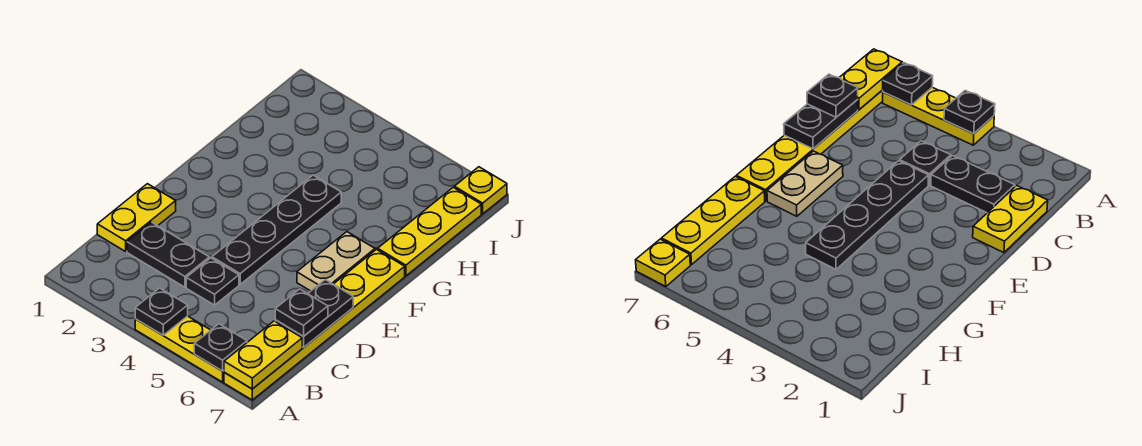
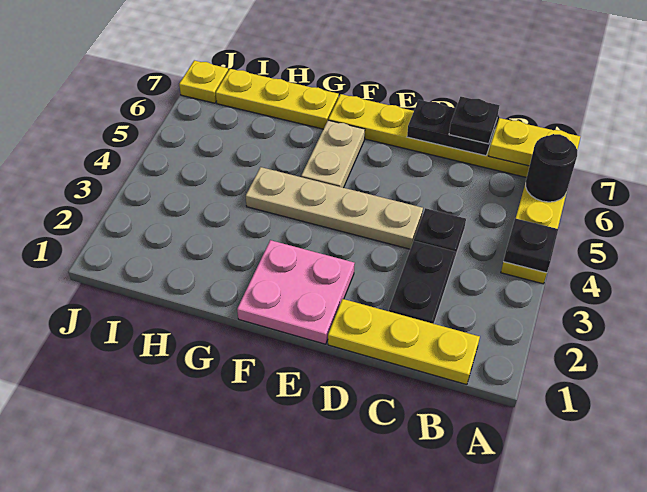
black plate A6 level 2 -> black round brick A6 level 2
yellow plate C1:D1 level 1 -> yellow plate B1:D1 level 1
black plate D4:G4 level 1 -> tan plate D4:G4 level 1
none -> pink plate E1:F2 level 1
tan plate E6:F6 level 1 -> tan plate F5:F6 level 1

